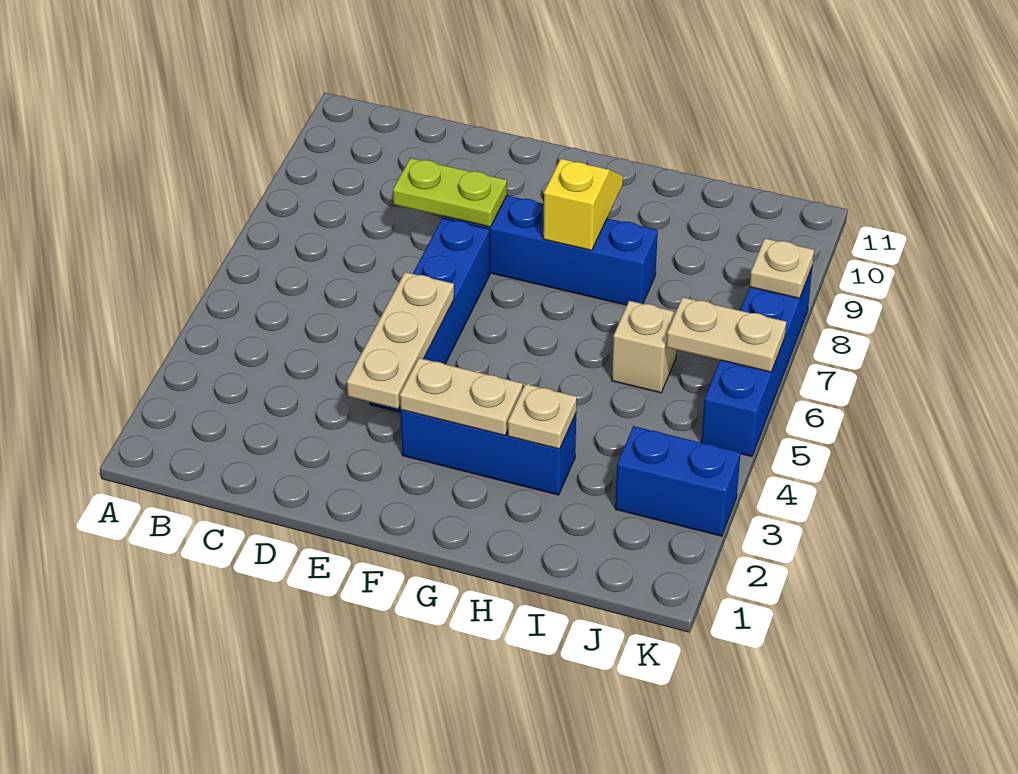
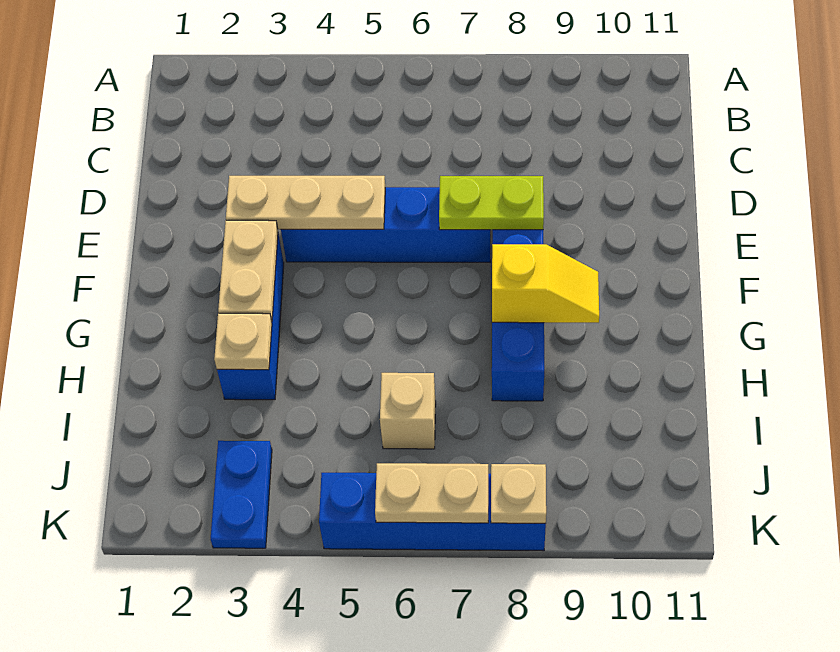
lime plate D8:E8 level 2 -> lime plate E7:E8 level 2
blue brick J3:K3 level 1 -> blue plate J3:K3 level 1
tan plate J6:K6 level 2 -> tan plate K6:K7 level 2

